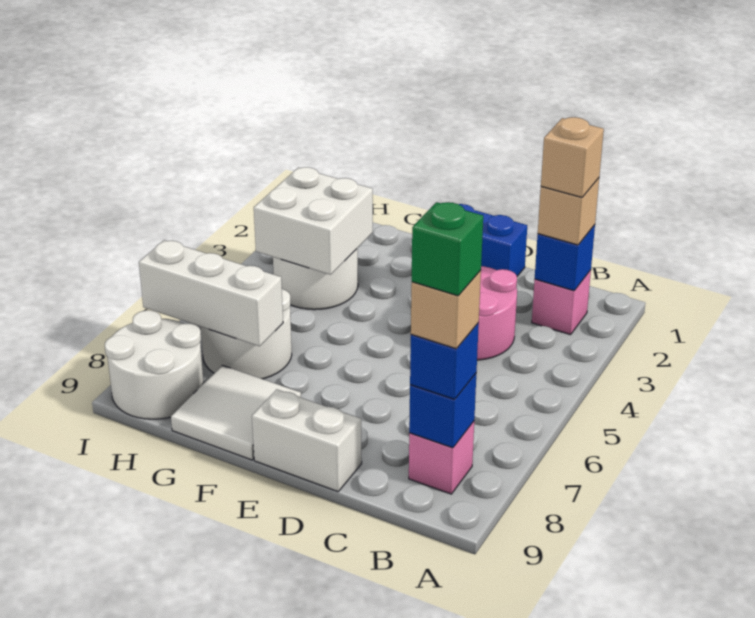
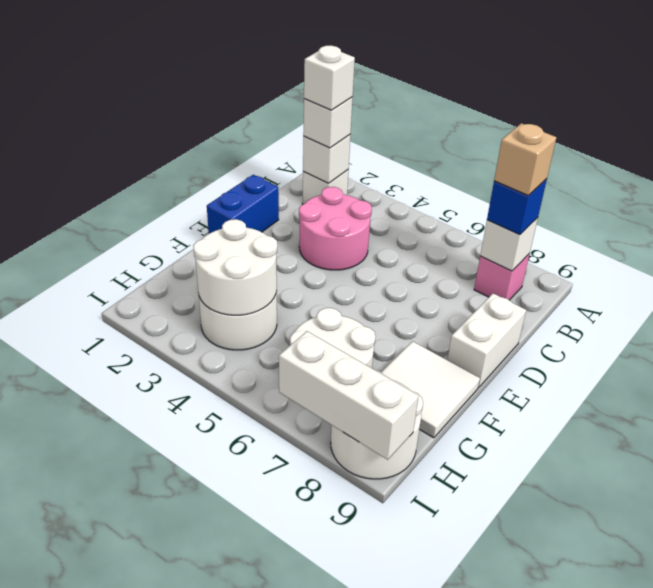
pink brick B2 level 1 -> white brick B2 level 1
blue brick B2 level 2 -> white brick B2 level 2
tan brick B2 level 3 -> white brick B2 level 3
tan brick B2 level 4 -> white brick B2 level 4
blue brick B8 level 2 -> white brick B8 level 2
green brick B8 level 5 -> none
white brick G3:H4 level 2 -> white round brick G3:H4 level 2
white brick G7:I7 level 2 -> white brick I7:I9 level 2

